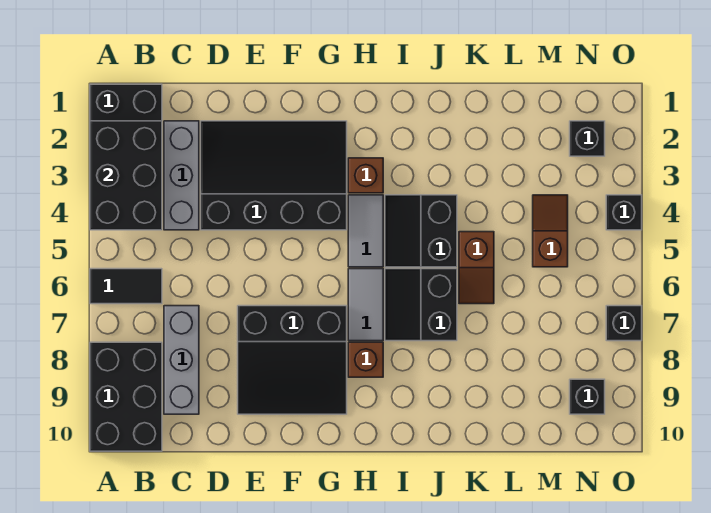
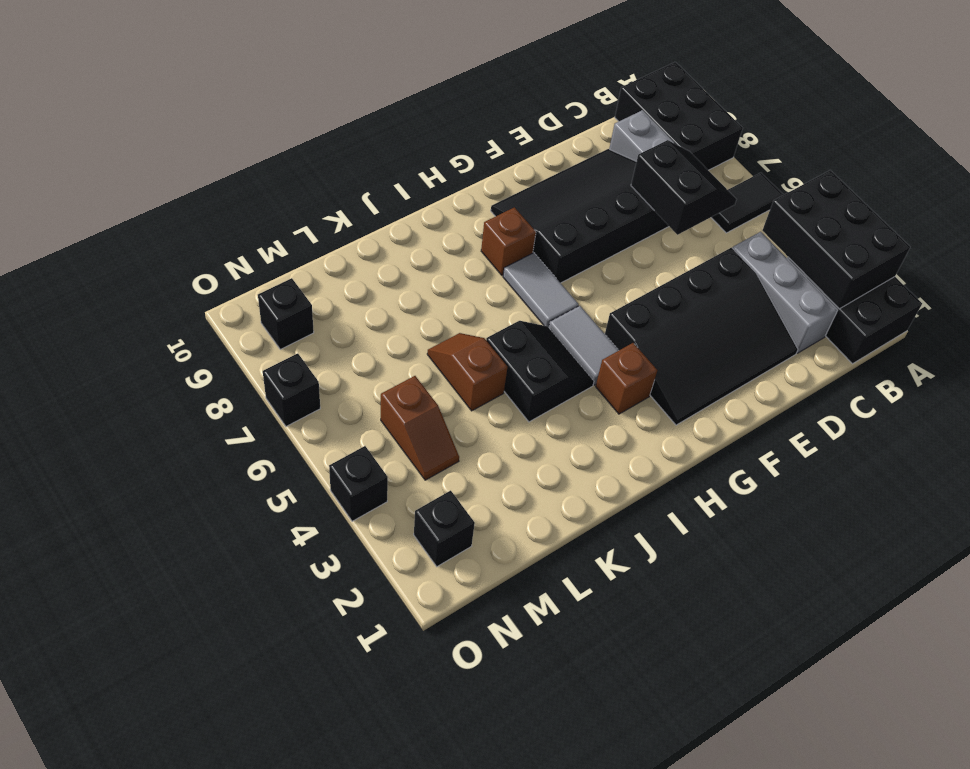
black slope E7:G9 level 1 top 7 -> black slope D7:G9 level 1 top 7
black slope I6:J7 level 1 top J -> black slope C6:D7 level 2 top D

